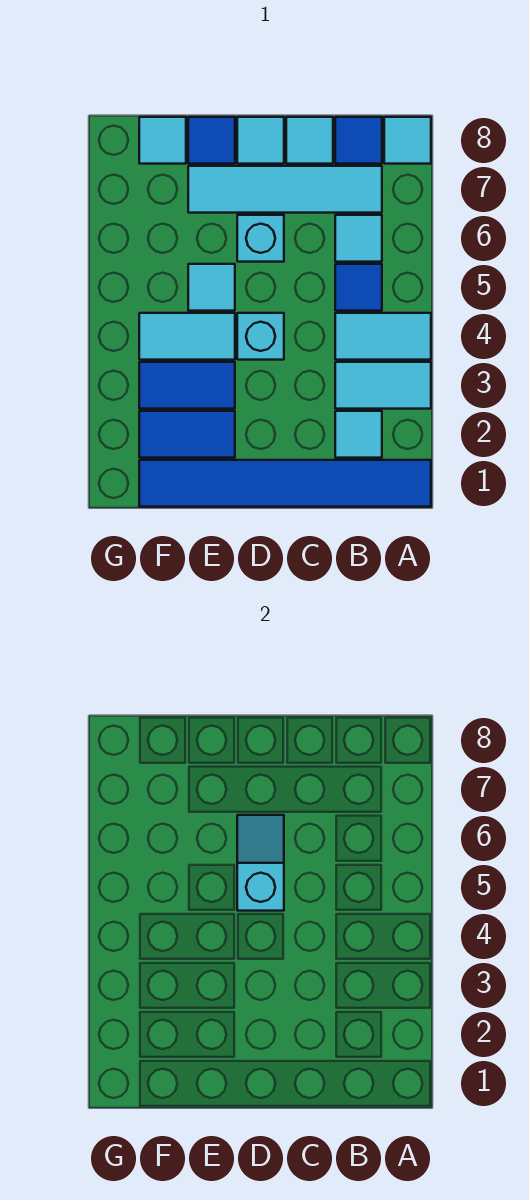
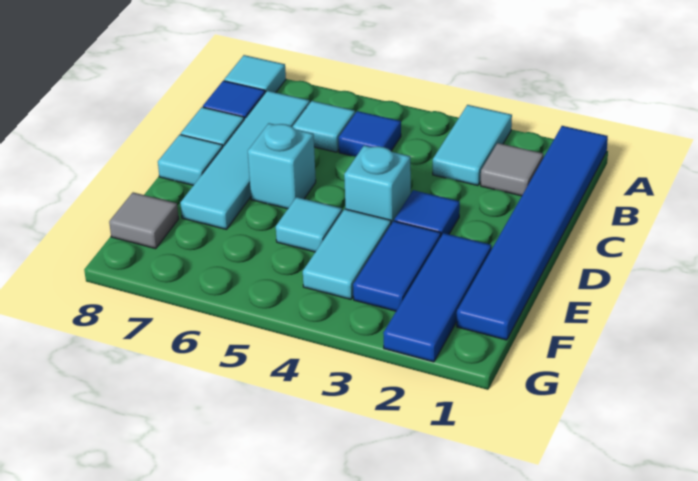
cyan tile A4:B4 level 1 -> none
cyan tile B2 level 1 -> grey tile B2 level 1
cyan slope D5:D6 level 2 top 5 -> none
blue tile E2:F2 level 1 -> blue tile E2:G2 level 1
blue tile E8 level 1 -> blue tile D3 level 1
cyan tile F8 level 1 -> grey tile F8 level 1

